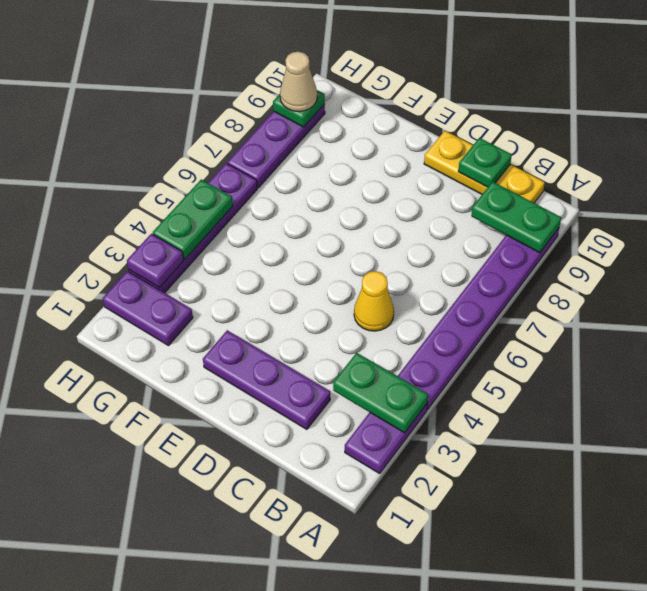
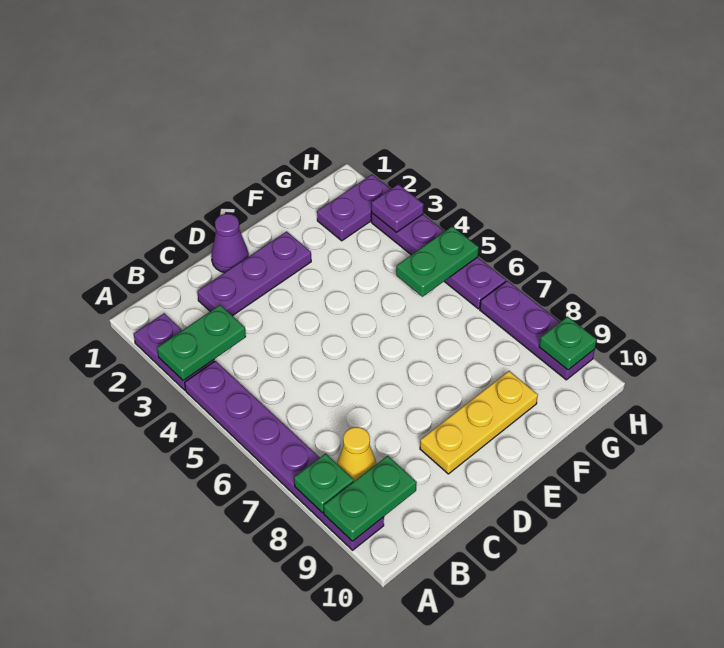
yellow plate B10:D10 level 1 -> yellow plate D9:F9 level 1
yellow cone C5 level 1 -> yellow cone B8 level 1
green plate C10 level 2 -> green plate A8 level 2
none -> purple cone D1 level 1
green plate H4:H5 level 2 -> green plate G5:H5 level 2
tan cone H9 level 3 -> none

